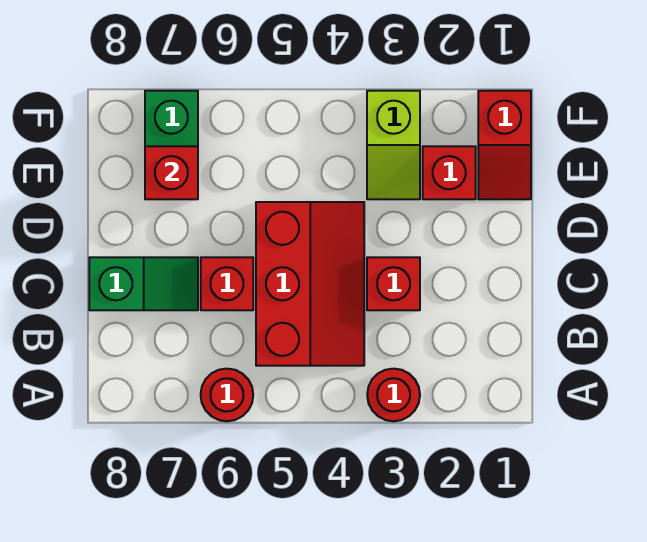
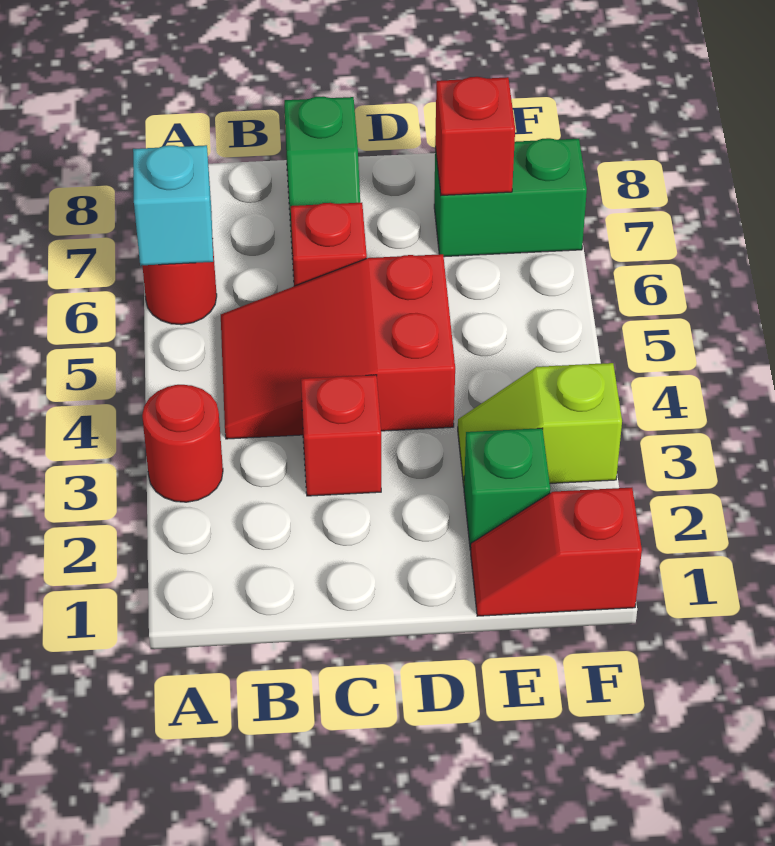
none -> cyan brick A6 level 2
red slope B4:D5 level 1 top 5 -> red slope B4:D5 level 1 top D
red brick E2 level 1 -> green brick E2 level 1

